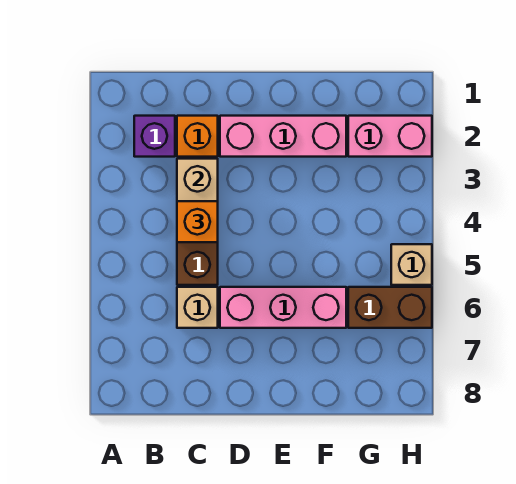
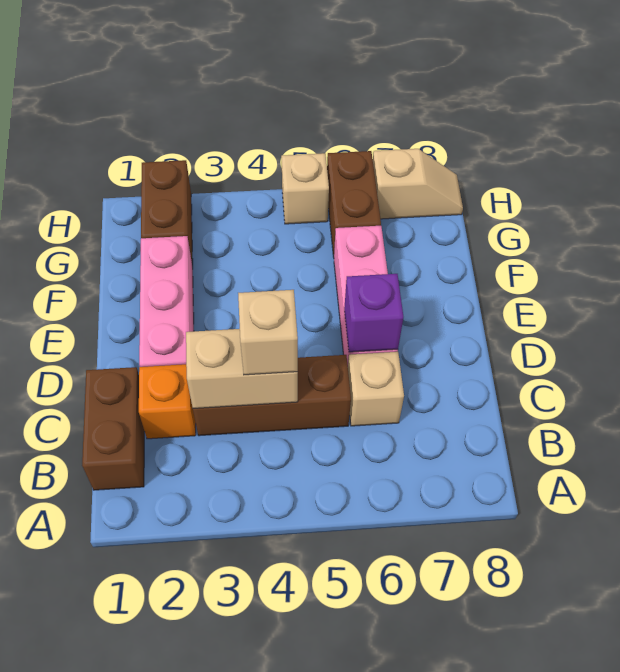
none -> brown brick B1:C1 level 1
purple brick B2 level 1 -> purple brick D6 level 2
orange brick C4 level 3 -> tan brick C4 level 3
pink brick G2:H2 level 1 -> brown brick G2:H2 level 1
none -> tan slope H7:H8 level 1 top 7

